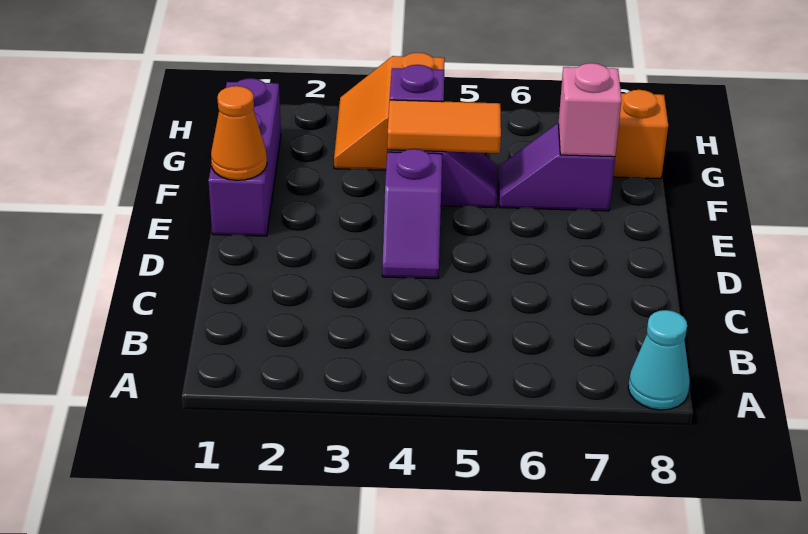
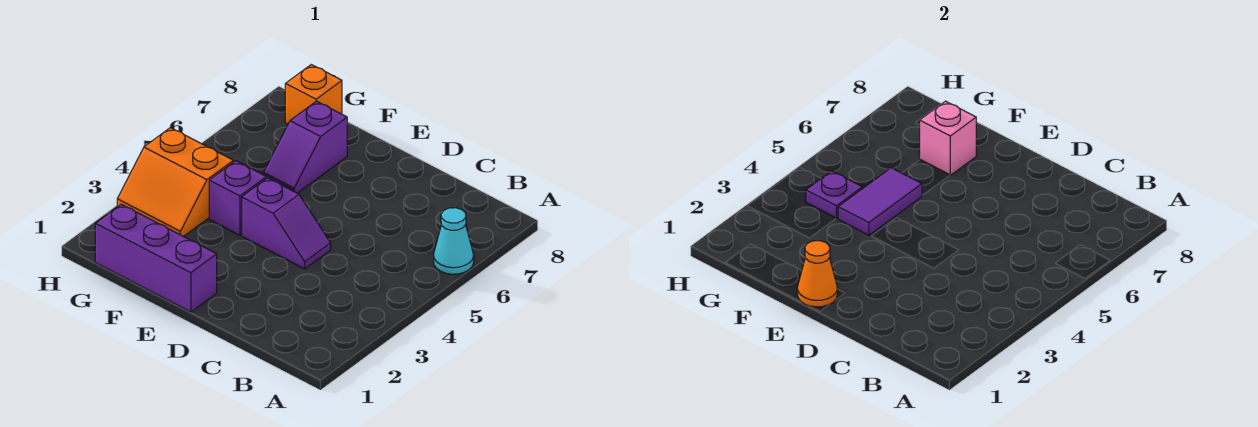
cyan cone A8 level 1 -> cyan cone A6 level 1
orange tile F4:F5 level 2 -> purple tile F4:F5 level 2

